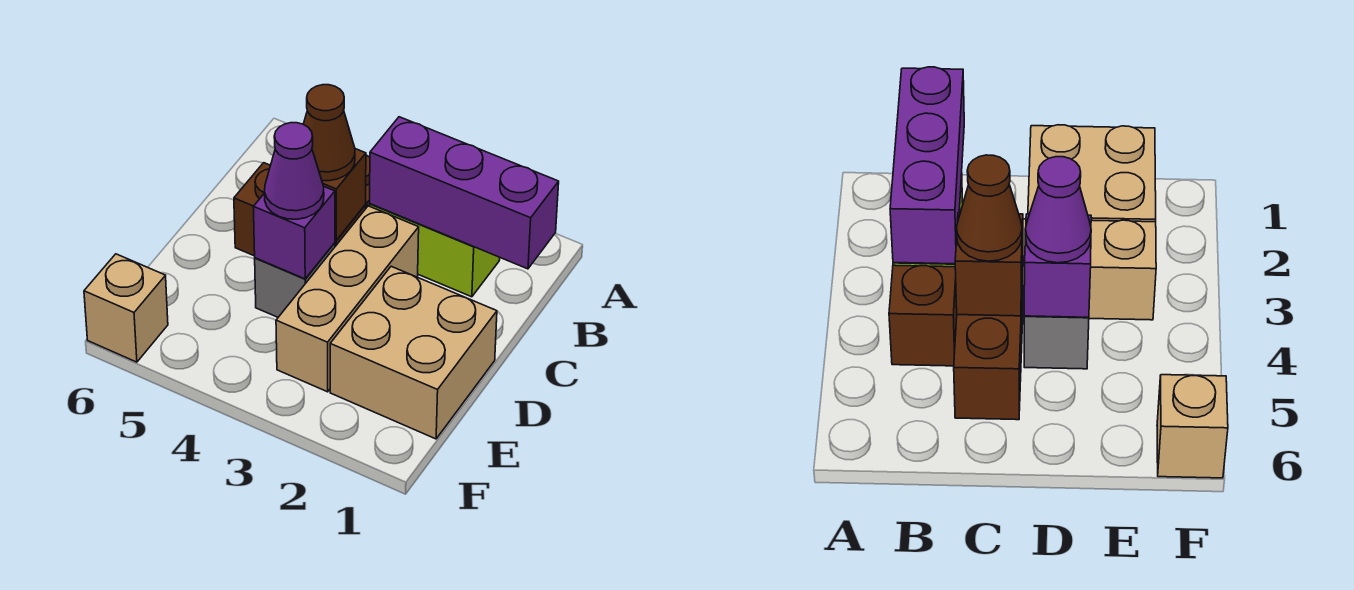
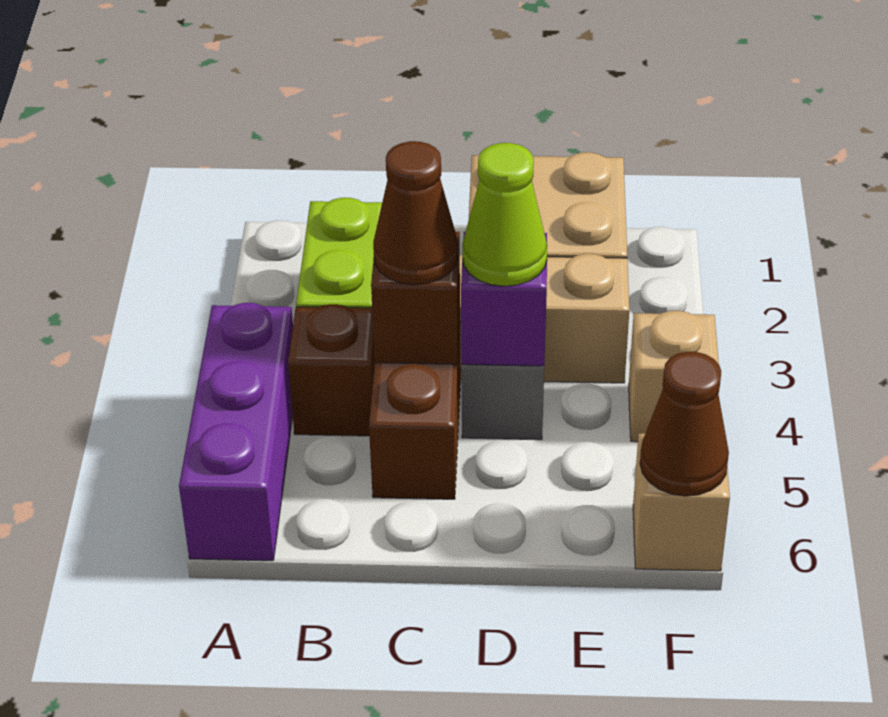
purple brick B1:B3 level 2 -> purple brick A4:A6 level 1
purple cone D4 level 3 -> lime cone D4 level 3
none -> tan brick F4 level 1
none -> brown cone F6 level 2

